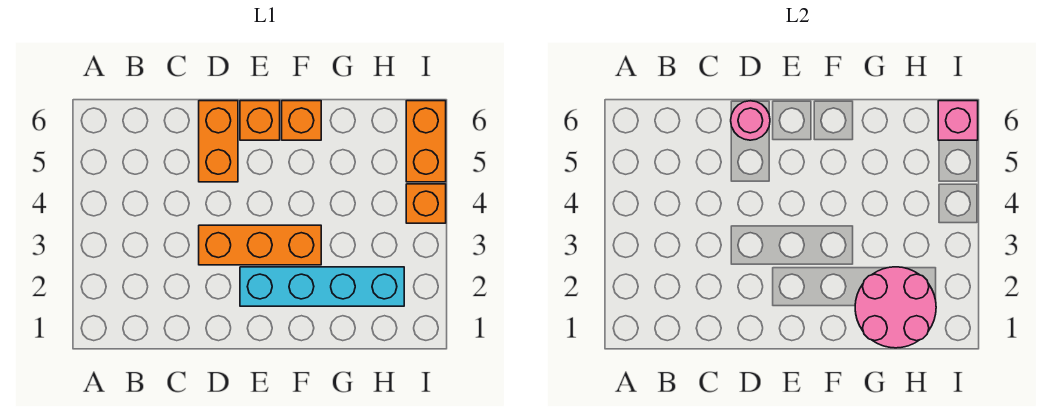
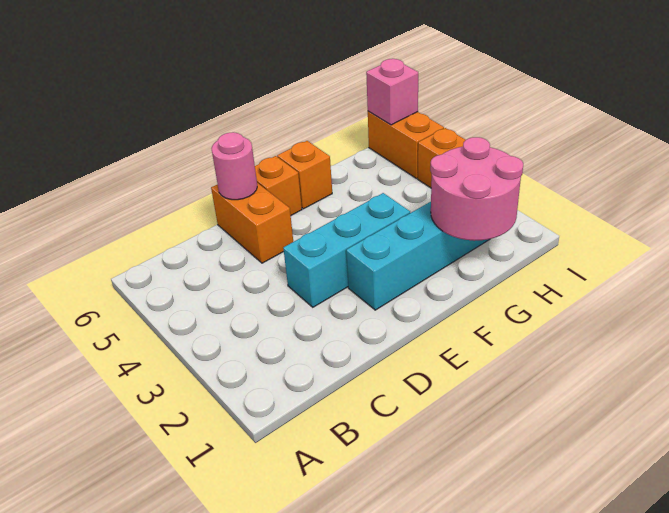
orange brick D3:F3 level 1 -> cyan brick D3:F3 level 1

